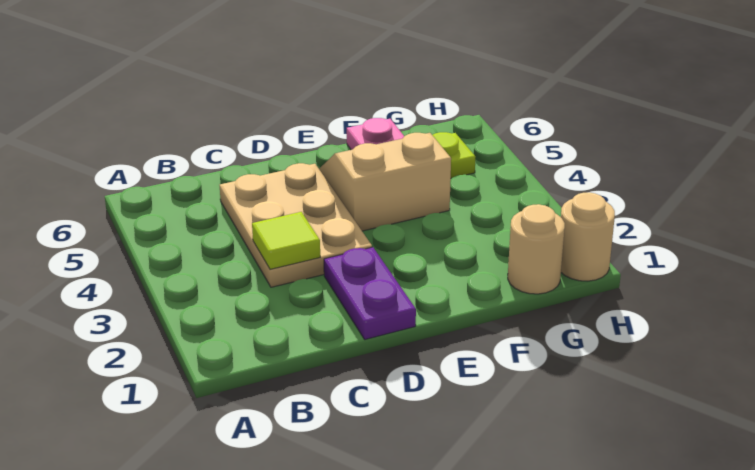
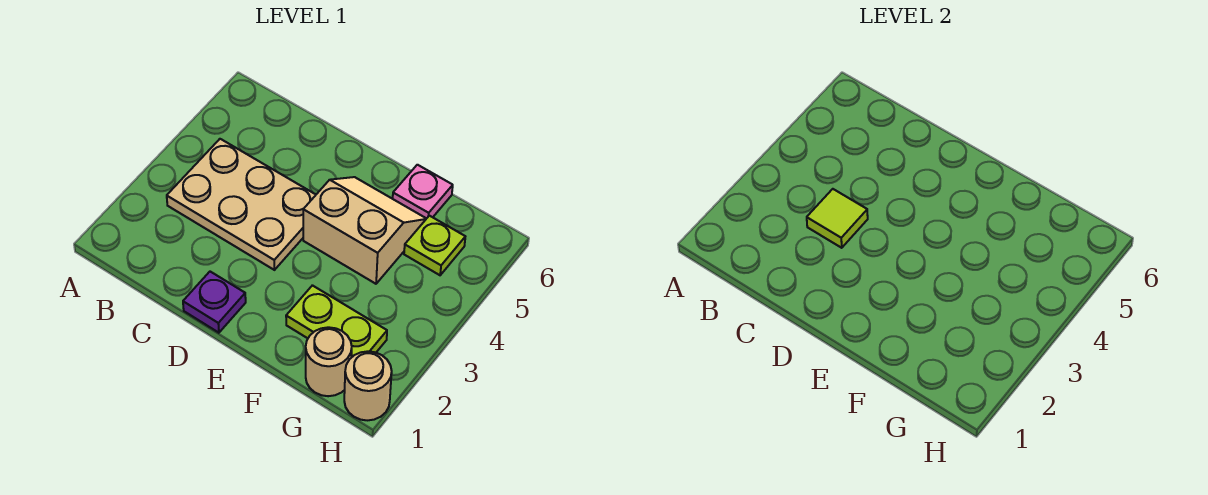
tan plate C3:D5 level 1 -> tan plate B3:D4 level 1
purple plate D1:D2 level 1 -> purple plate D1 level 1
none -> lime plate F2:G2 level 1

